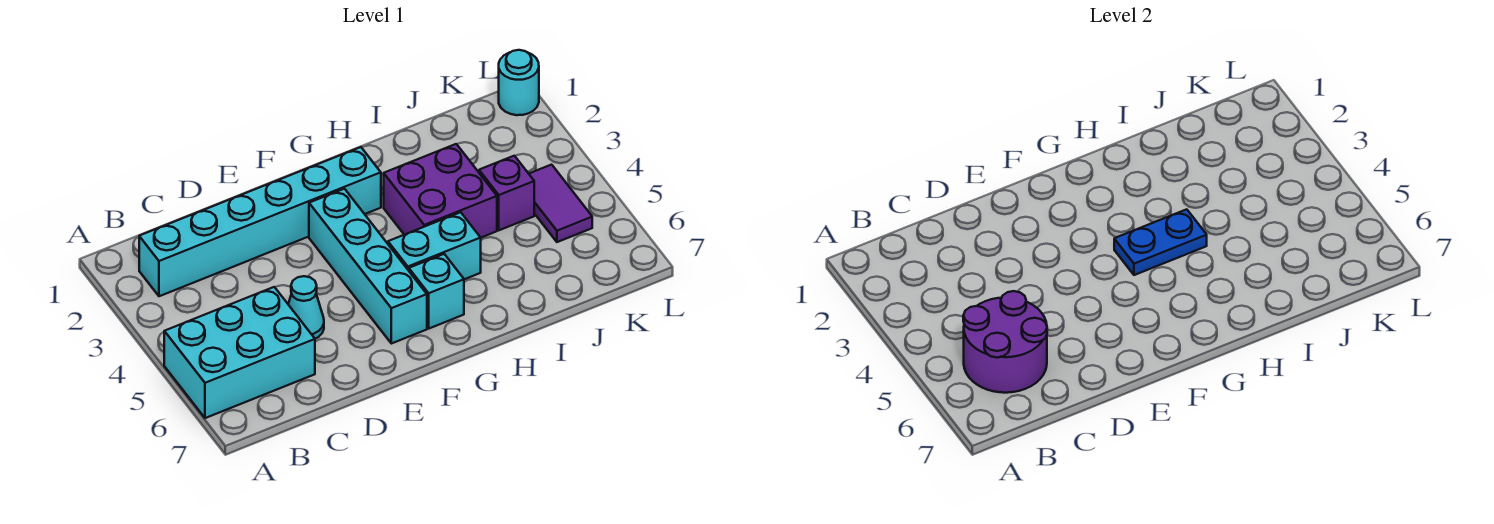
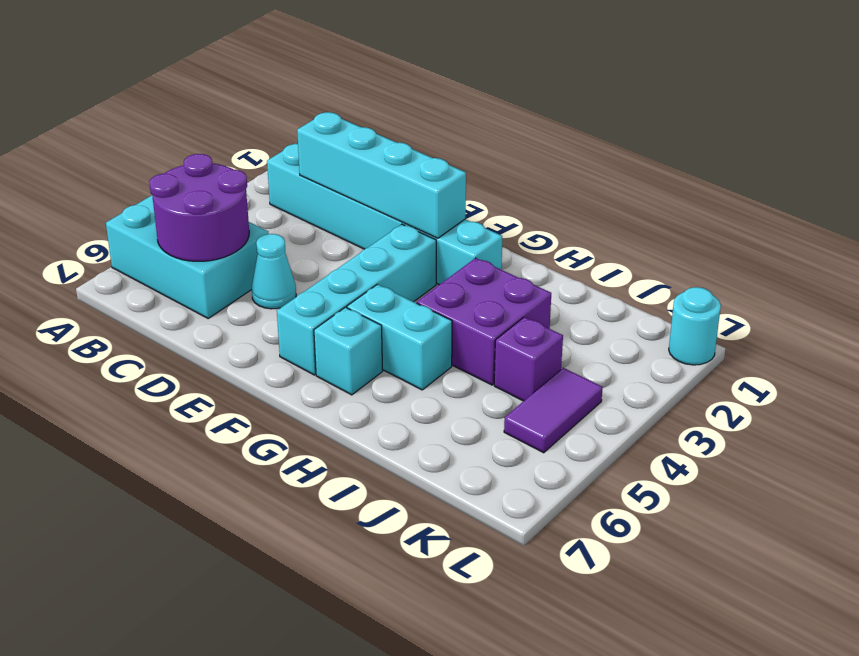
none -> cyan brick C2:F2 level 2
blue plate G4:H4 level 2 -> none

